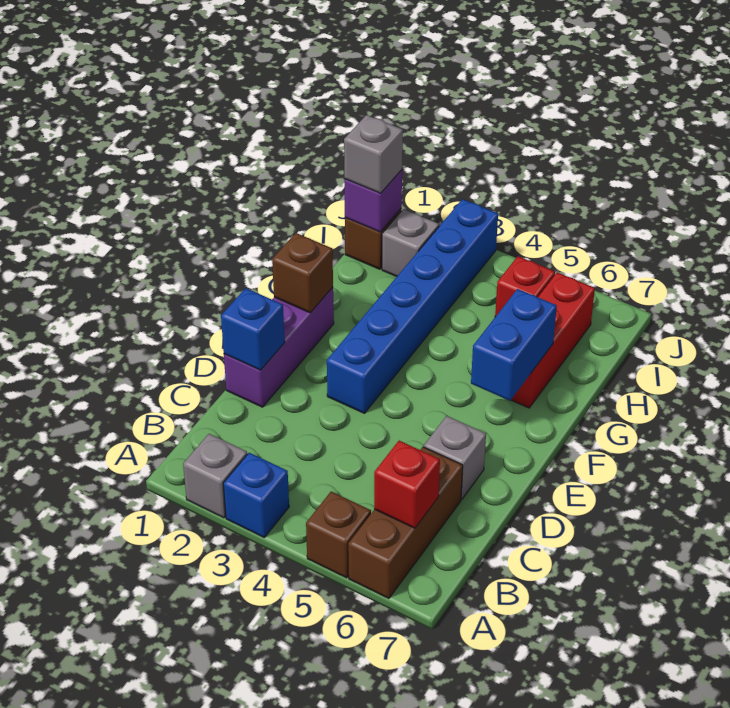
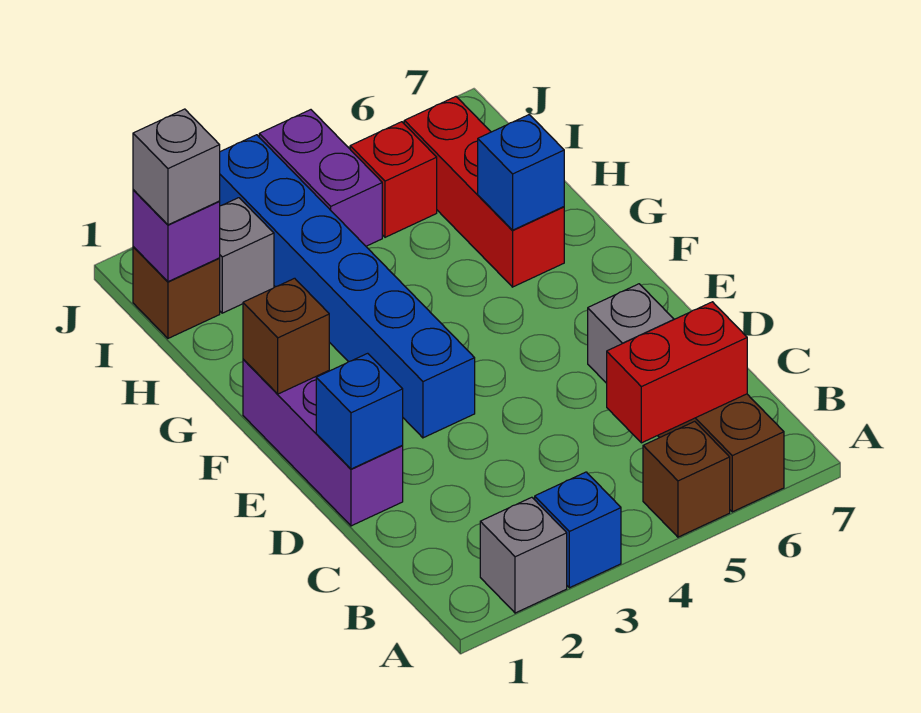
red brick B6 level 2 -> red brick B5:B6 level 2
blue brick F6:G6 level 2 -> blue brick G6 level 2
none -> purple brick I4:J4 level 1

